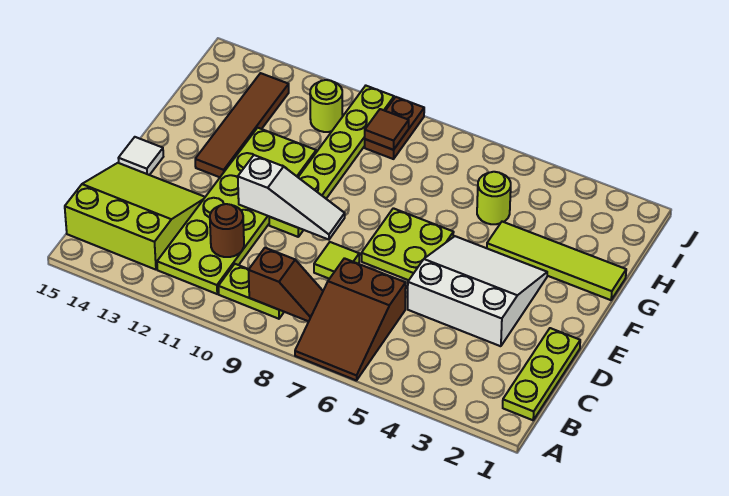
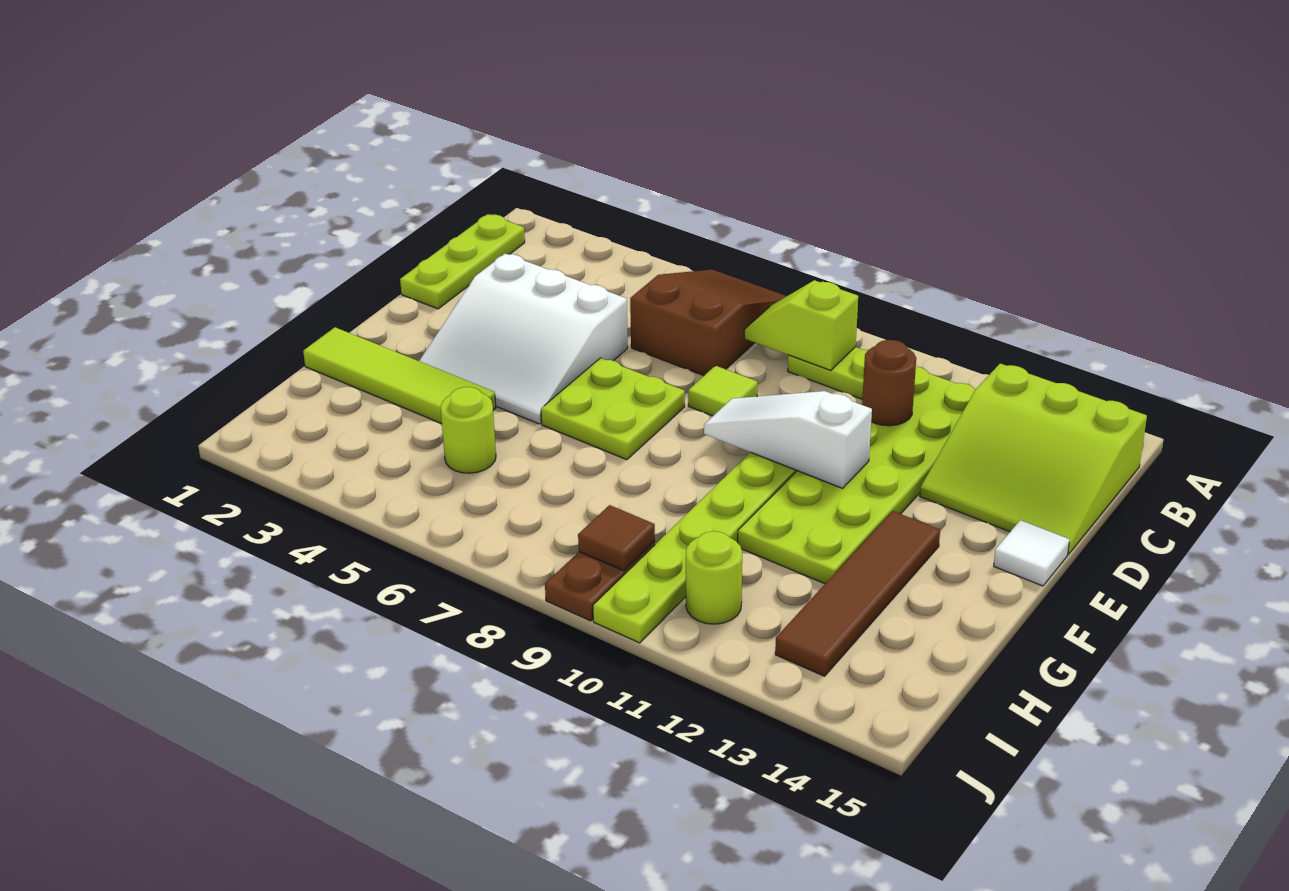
brown slope B8:B9 level 2 top 9 -> lime slope B8:B9 level 2 top 9

